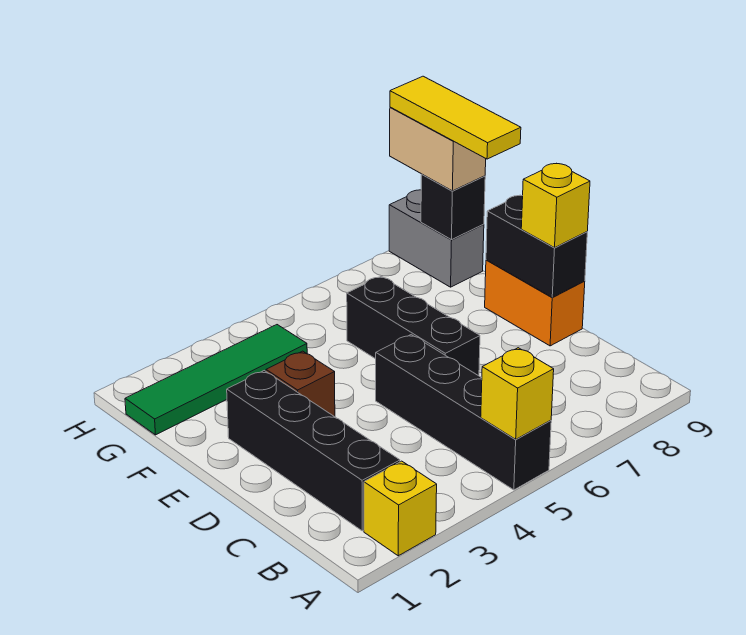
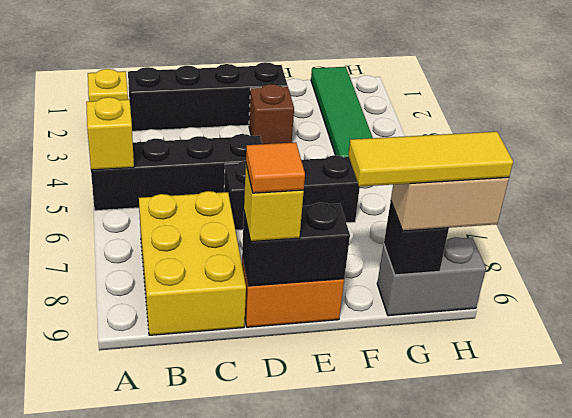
none -> yellow brick B7:C9 level 1
none -> orange tile D9 level 4

